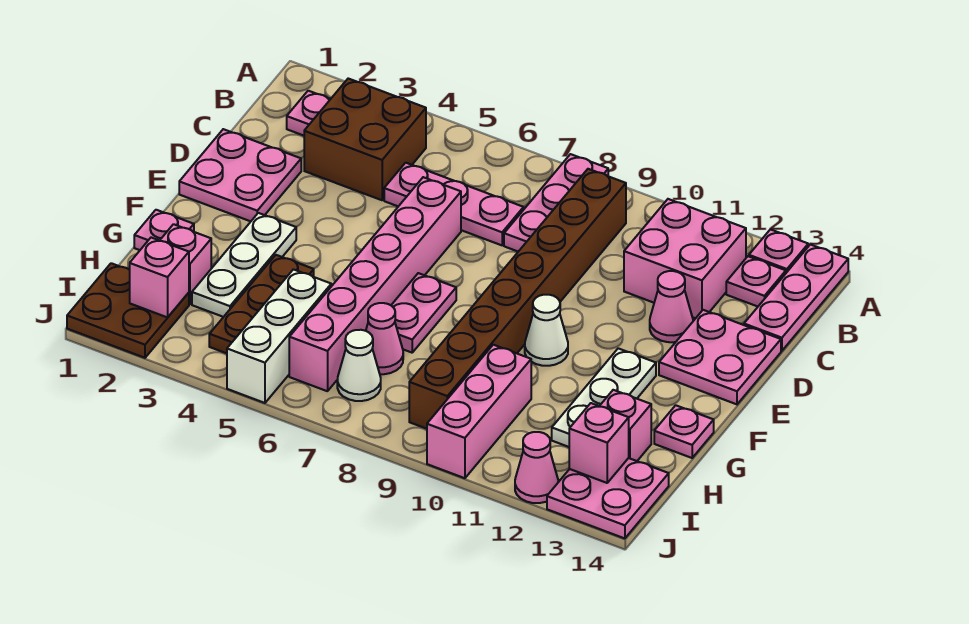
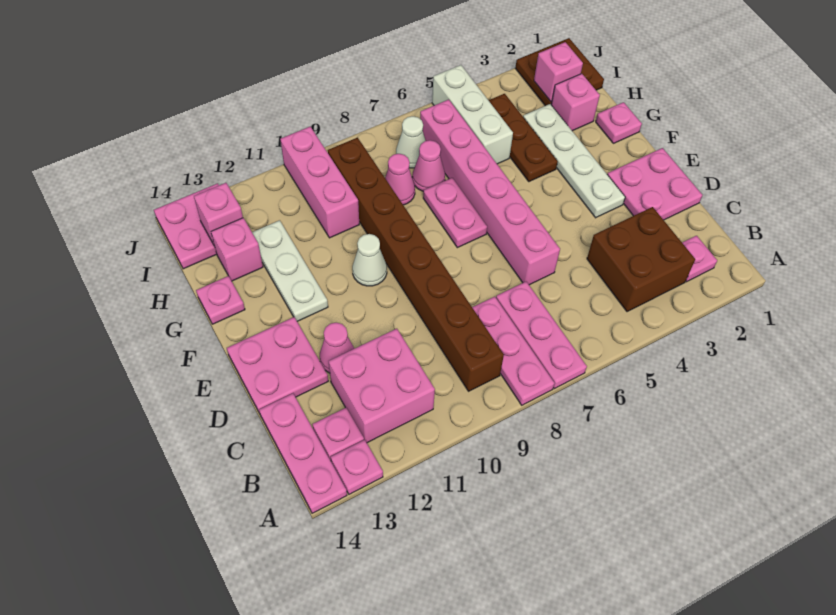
pink plate C5:C7 level 1 -> pink plate A7:C7 level 1
white plate F3:H3 level 1 -> white plate E3:H3 level 1
pink cone J12 level 1 -> pink cone H8 level 1

